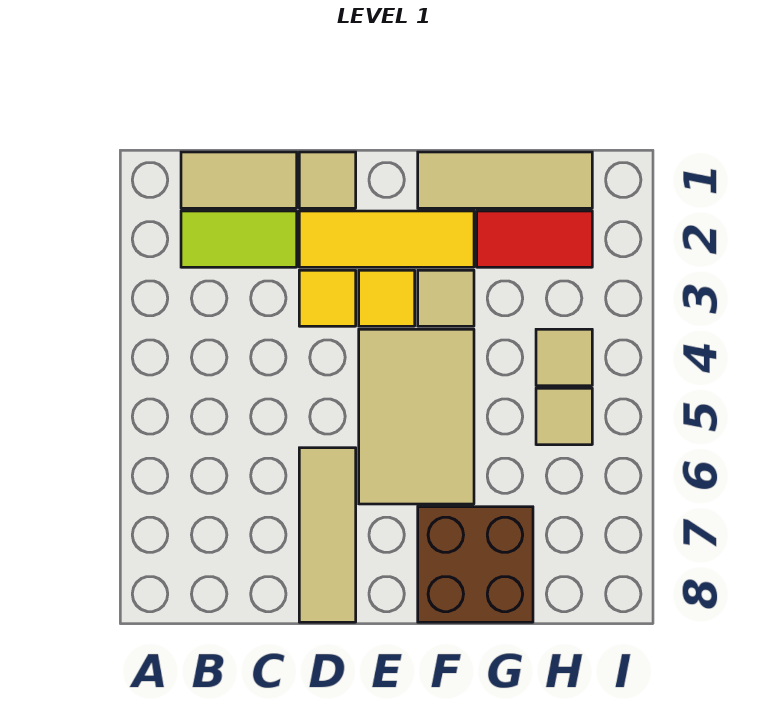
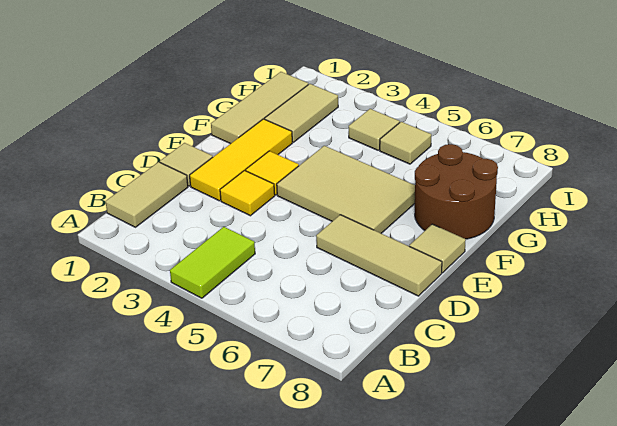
lime tile B2:C2 level 1 -> lime tile A4:B4 level 1
tan tile F3 level 1 -> tan tile E8 level 1
brown brick F7:G8 level 1 -> brown round brick F7:G8 level 1
red tile G2:H2 level 1 -> tan tile G2:H2 level 1

